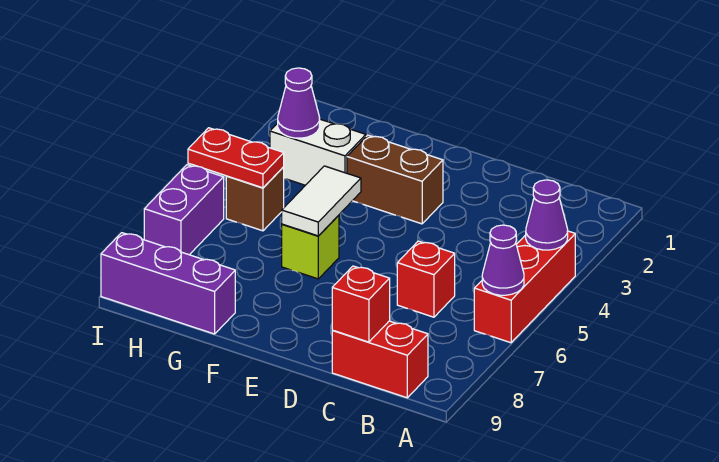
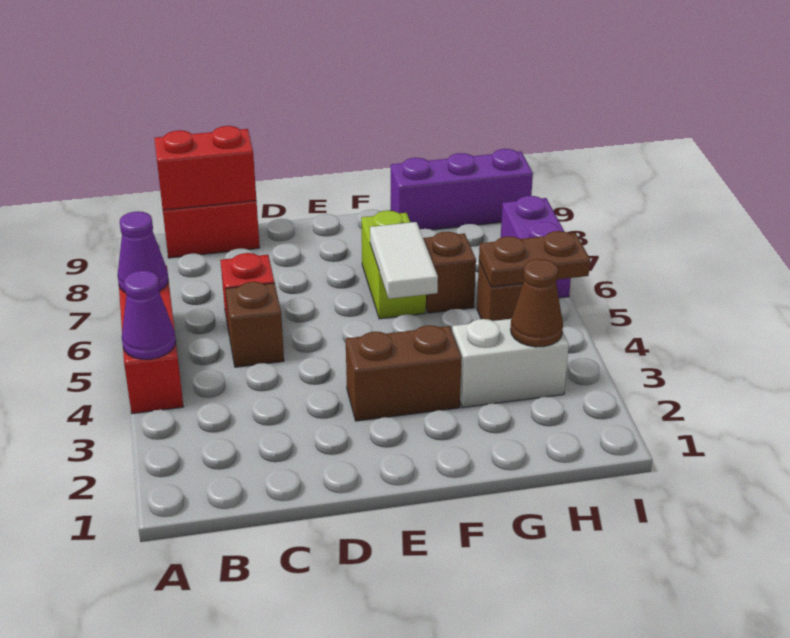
none -> brown brick C5 level 1
red brick C9 level 2 -> red brick B9:C9 level 2
lime brick F6 level 1 -> lime brick F6:F7 level 1
none -> brown brick G6 level 1
purple cone H3 level 2 -> brown cone H3 level 2
red plate H5:I5 level 2 -> brown plate H5:I5 level 2

